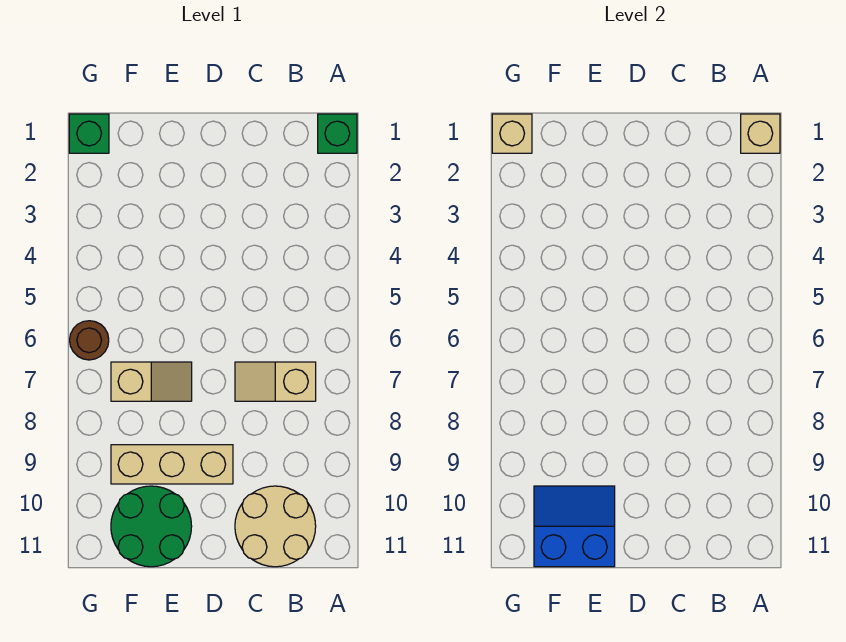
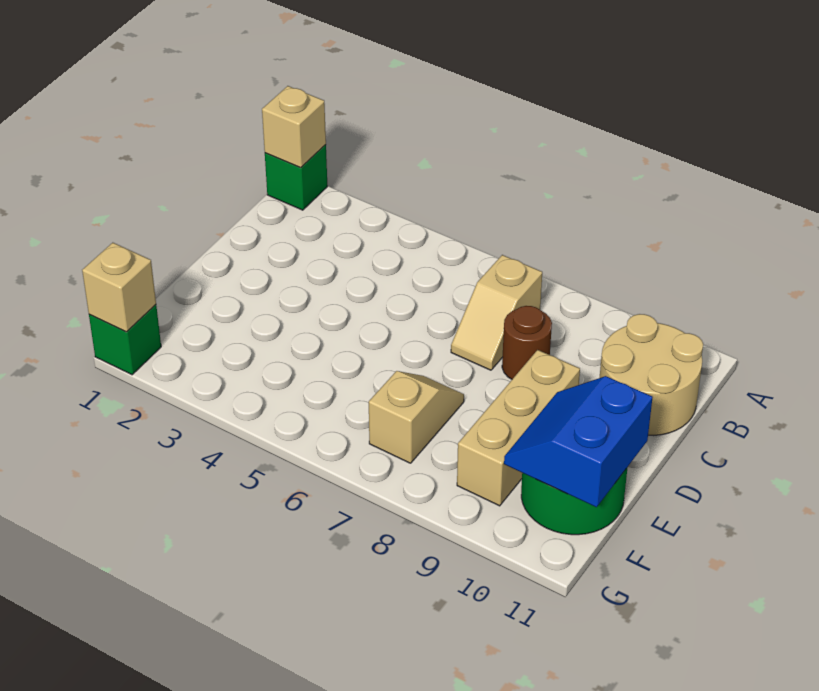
brown round brick G6 level 1 -> brown round brick C8 level 1

